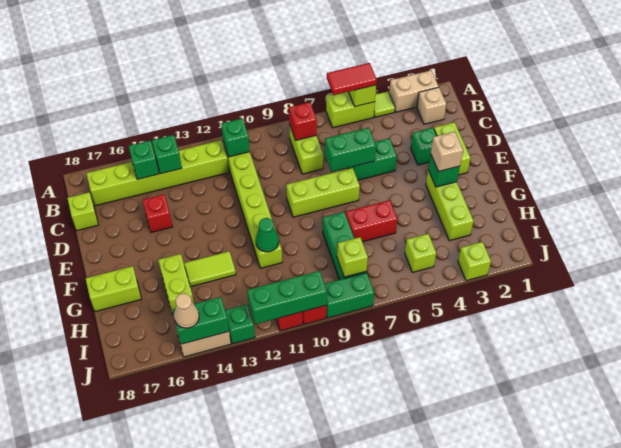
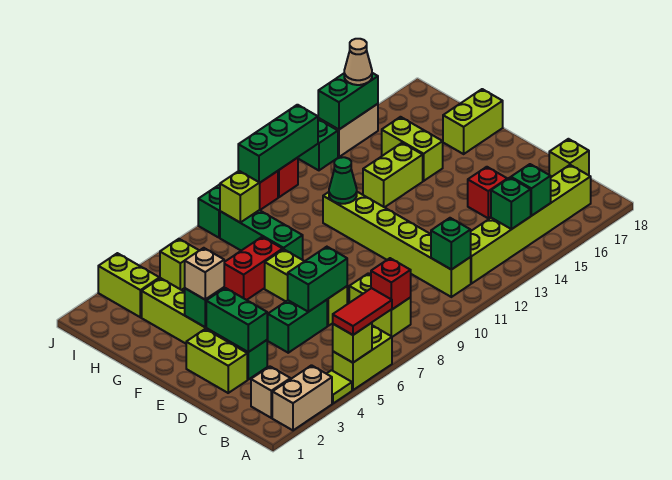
none -> green brick D3:E3 level 2
lime brick E7:E9 level 1 -> lime brick D7:F7 level 1
lime tile G13:G14 level 1 -> lime brick G13:G14 level 1
lime brick J3 level 1 -> lime brick I3:J3 level 1

